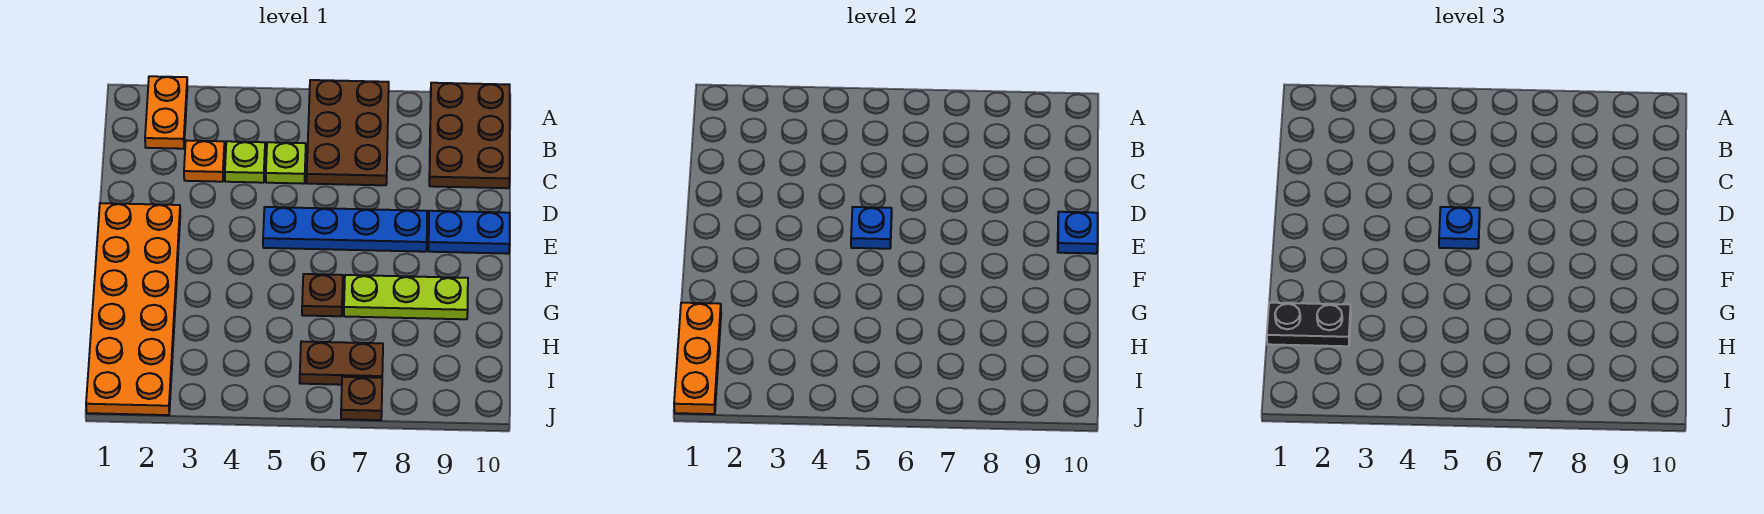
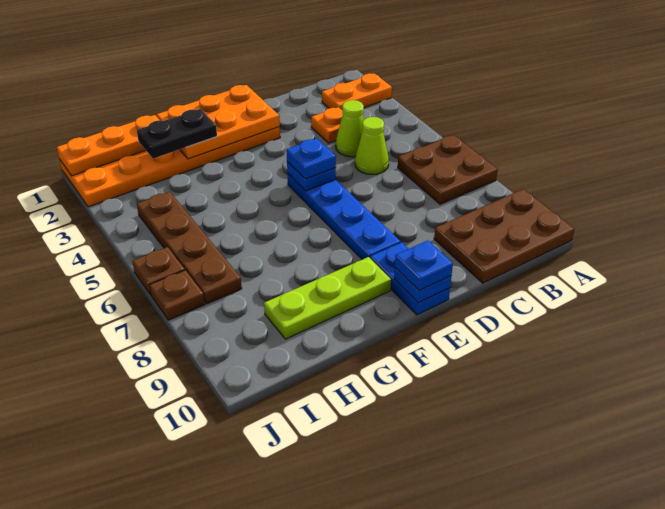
brown plate A6:C7 level 1 -> brown plate A6:B7 level 1
lime plate C4 level 1 -> lime cone C4 level 1
lime plate C5 level 1 -> lime cone C5 level 1
none -> orange plate E1:G2 level 2
none -> blue plate E10 level 3
brown plate G6 level 1 -> brown plate J6 level 1
lime plate G7:G9 level 1 -> lime plate F9:H9 level 1
black plate H1:H2 level 3 -> black plate G2:H2 level 3
brown plate I6:I7 level 1 -> brown plate I4:I7 level 1

